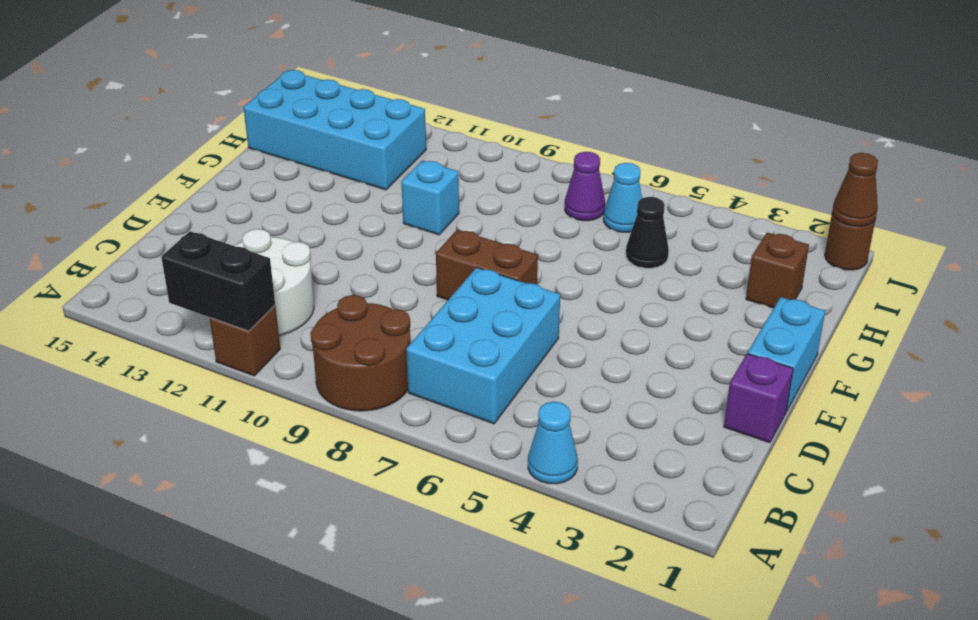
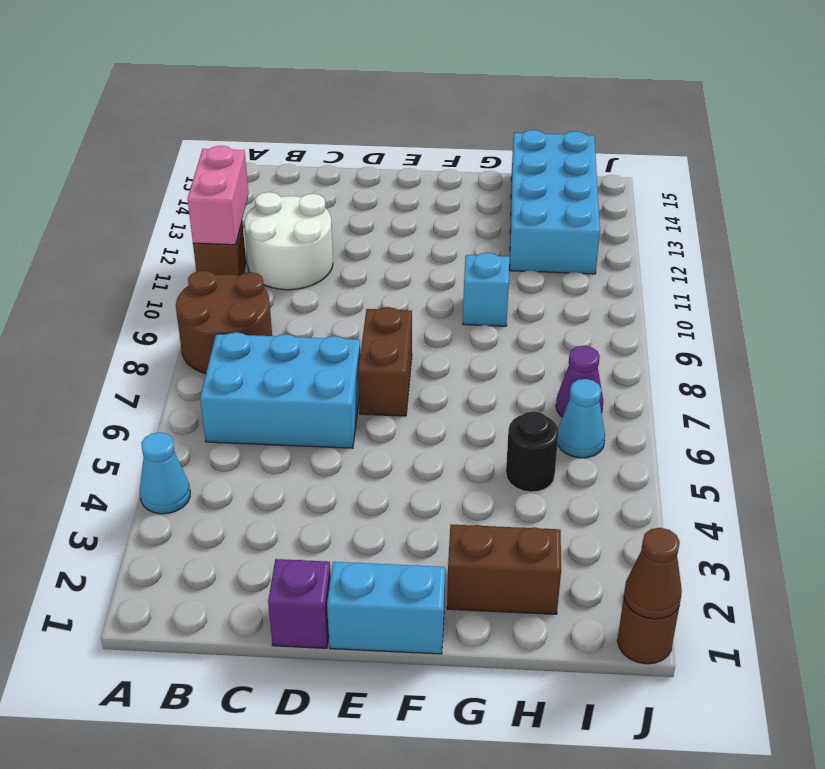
black brick A11:A12 level 2 -> pink brick A11:A12 level 2
brown brick H2 level 1 -> brown brick G2:H2 level 1
black cone H5 level 1 -> black round brick H5 level 1

